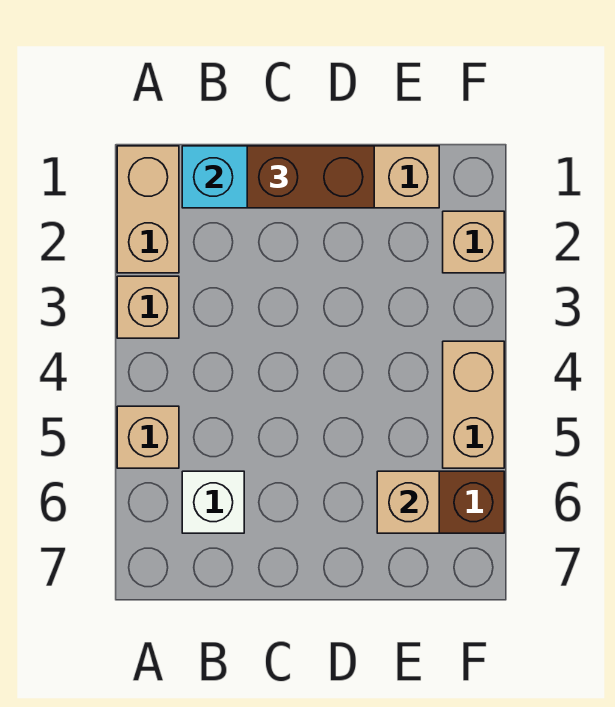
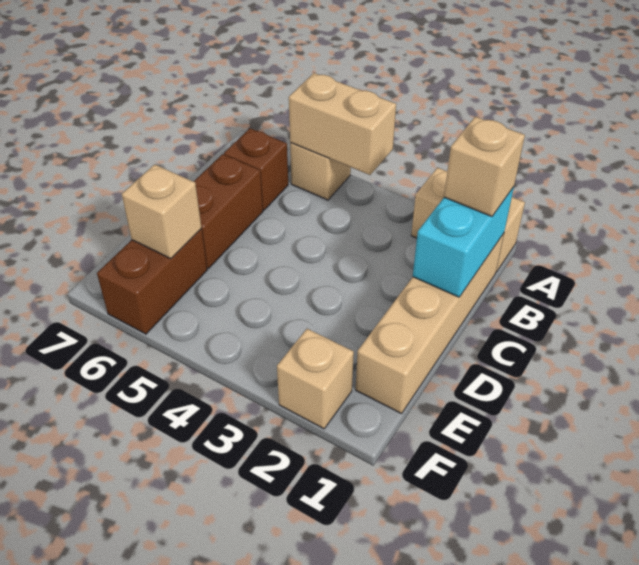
tan brick A3 level 1 -> tan brick B1 level 3
white brick B6 level 1 -> brown brick B6 level 1
brown brick C1:D1 level 3 -> brown brick C6:D6 level 1
tan brick F4:F5 level 1 -> tan brick A4:A5 level 2

